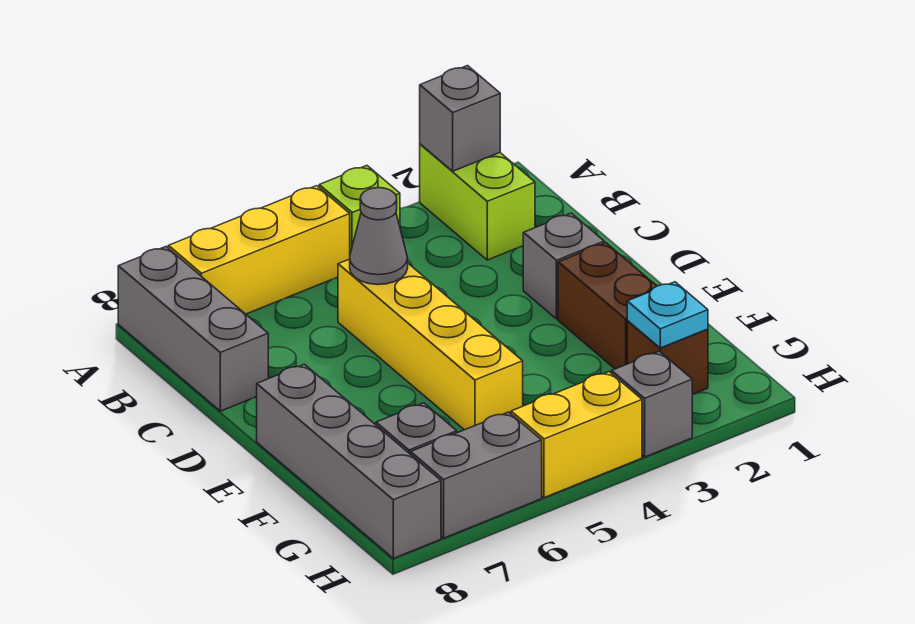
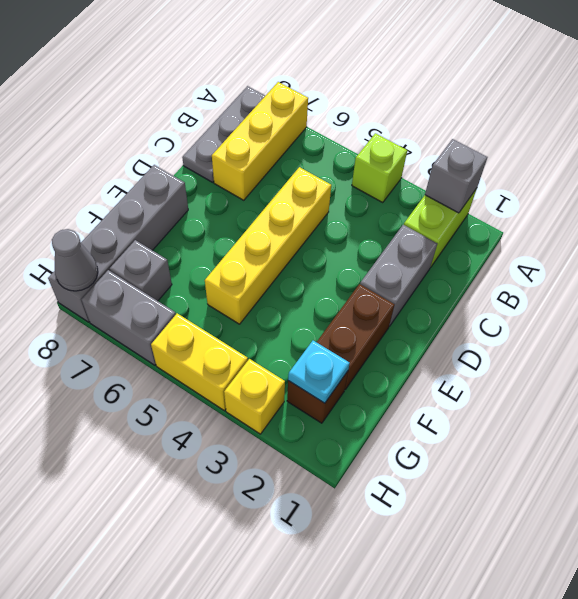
yellow brick A5:A7 level 1 -> yellow brick A7:C7 level 1
grey brick A8:C8 level 1 -> grey plate A8:C8 level 1
grey cone C5 level 2 -> grey cone H8 level 2
grey brick D2 level 1 -> grey brick C2:D2 level 1
grey brick H3 level 1 -> yellow brick H3 level 1

